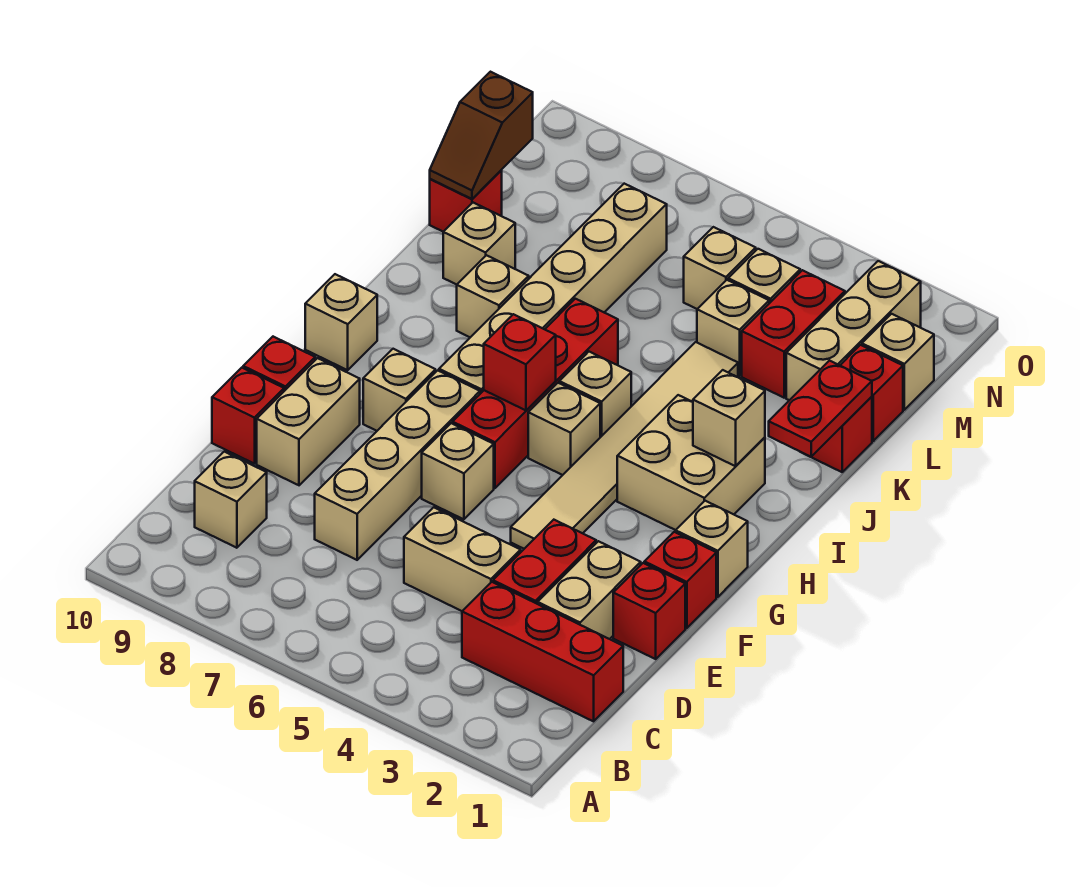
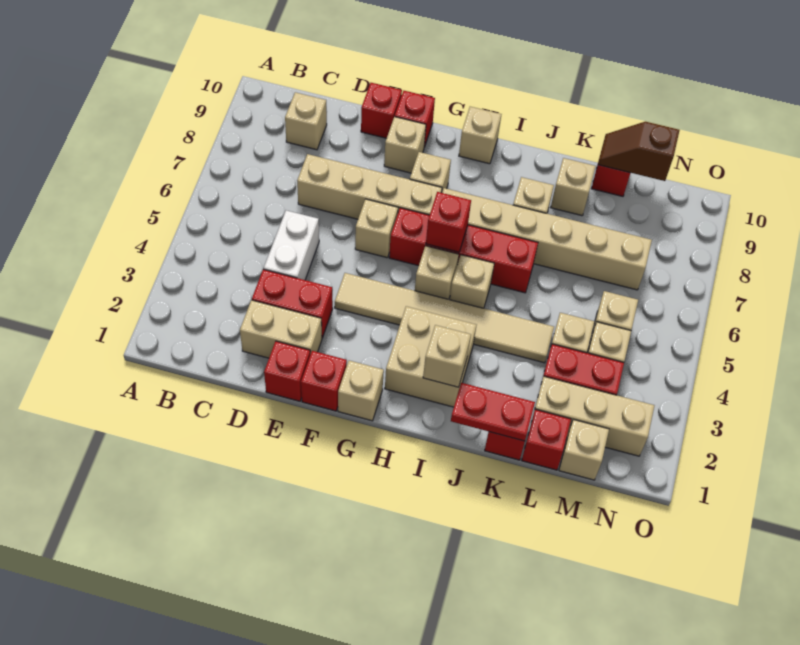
red brick C1:C3 level 1 -> none
tan brick D4:D5 level 1 -> white brick D4:D5 level 1
tan brick E9:F9 level 1 -> tan brick F9 level 1

